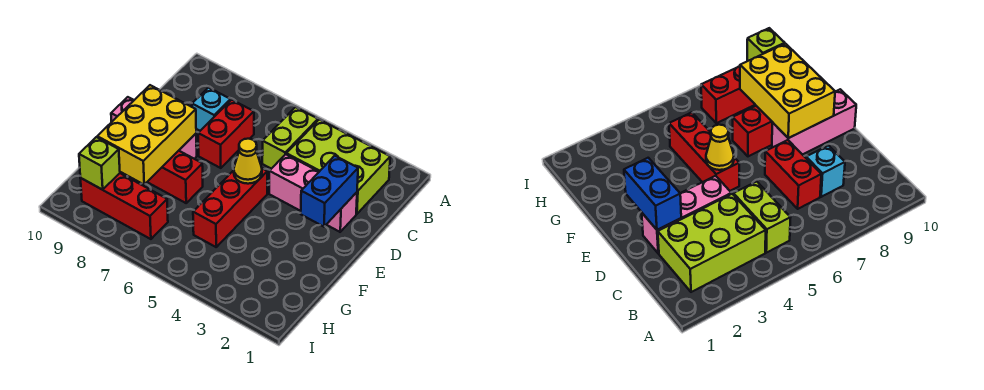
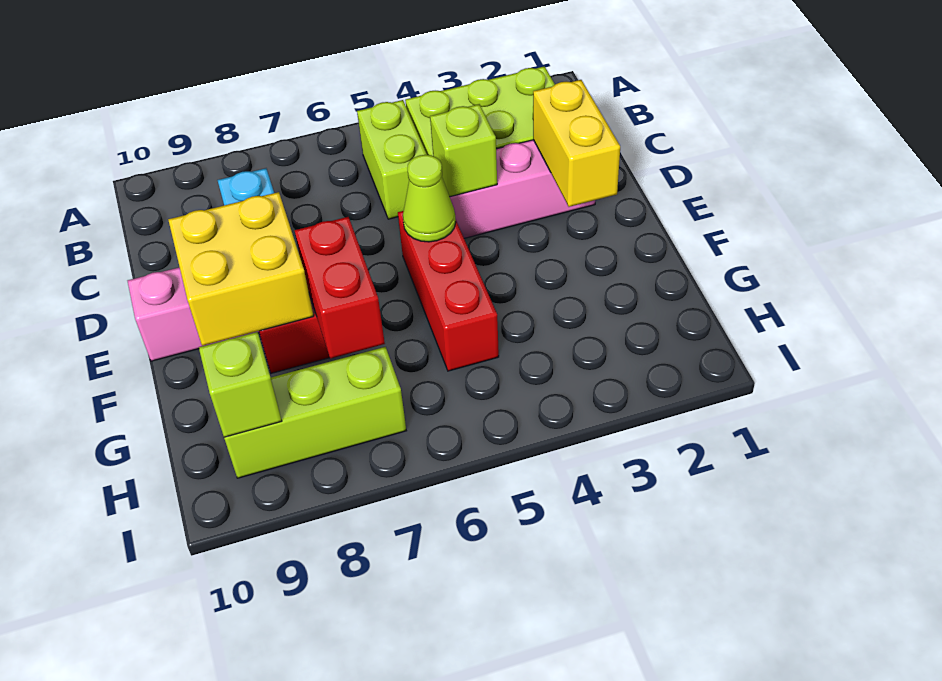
red brick C7:D7 level 1 -> red brick F7:G7 level 2
blue brick D2:E2 level 2 -> yellow brick D2:E2 level 2
none -> lime brick D4 level 2
yellow cone E5 level 2 -> lime cone E5 level 2
yellow brick E8:G9 level 2 -> yellow brick E8:F9 level 2
red brick H7:H9 level 1 -> lime brick H7:H9 level 1

